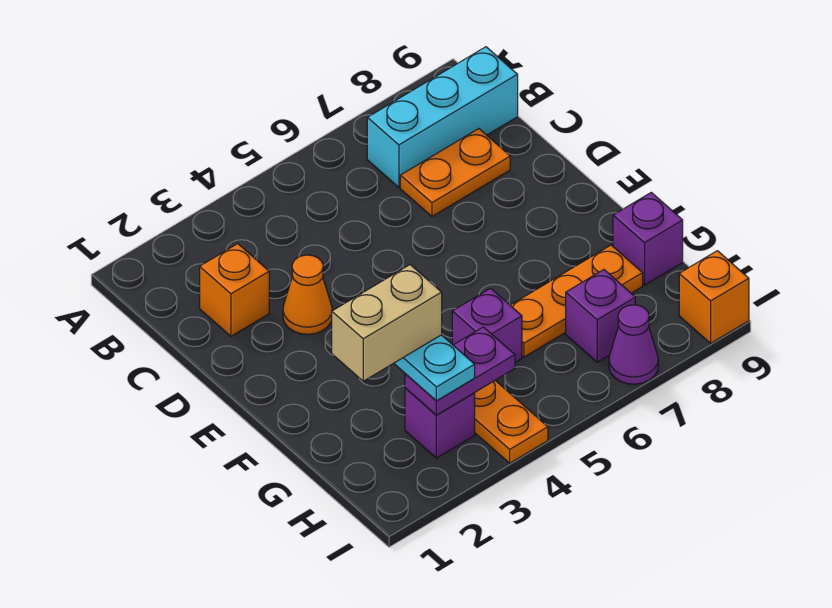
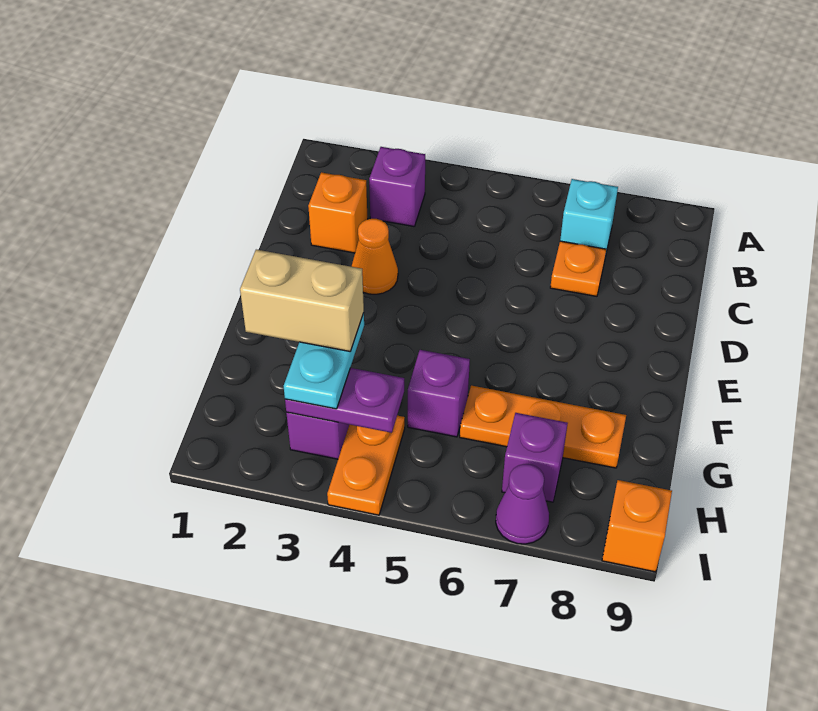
cyan brick B7:B9 level 1 -> cyan brick B7 level 1
orange plate C7:C8 level 1 -> orange plate C7 level 1
purple brick G9 level 1 -> purple brick B3 level 1

